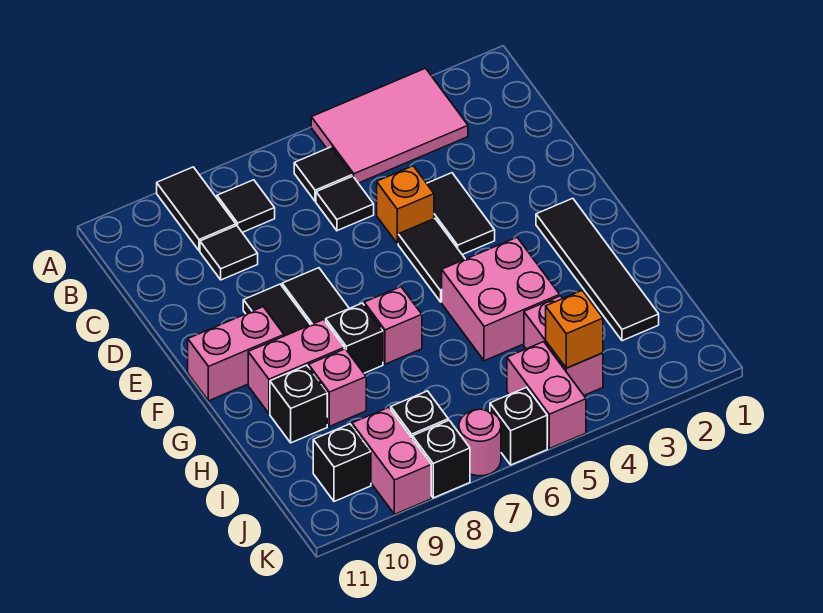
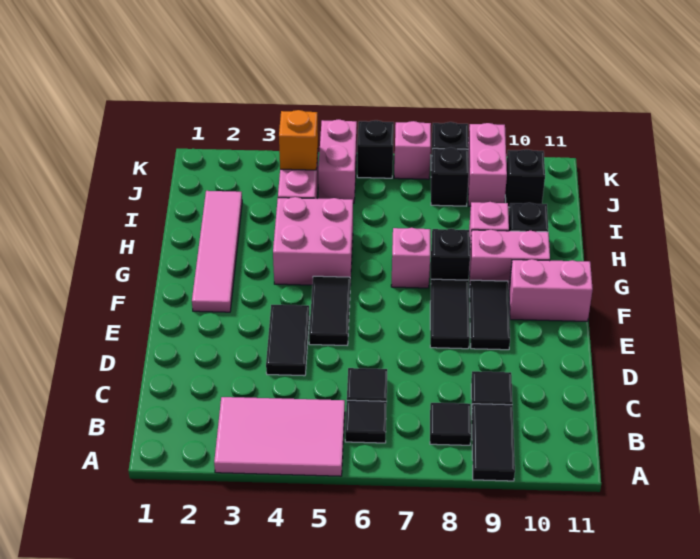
orange brick D5 level 1 -> none
black tile F2:I2 level 1 -> pink tile F2:I2 level 1
pink round brick K7 level 1 -> pink brick K7 level 1

